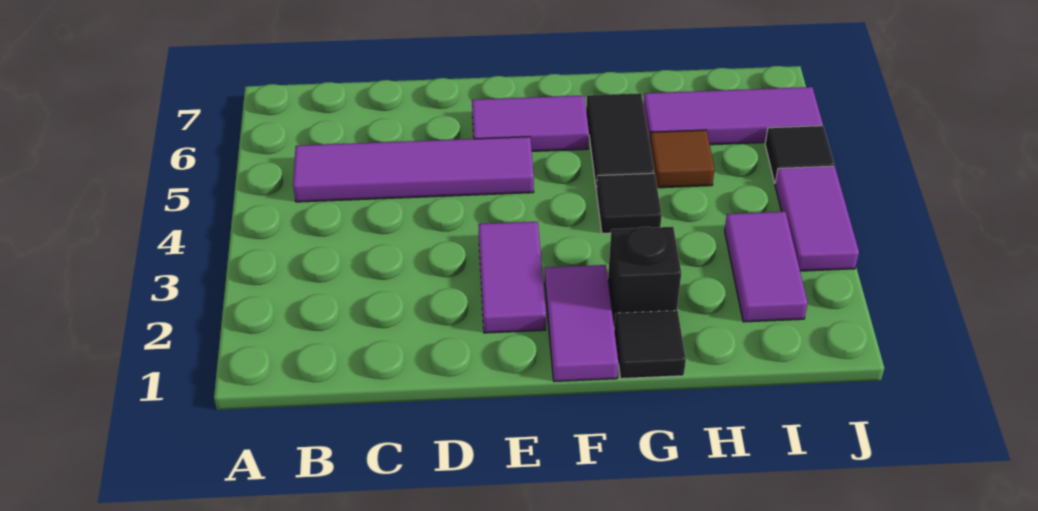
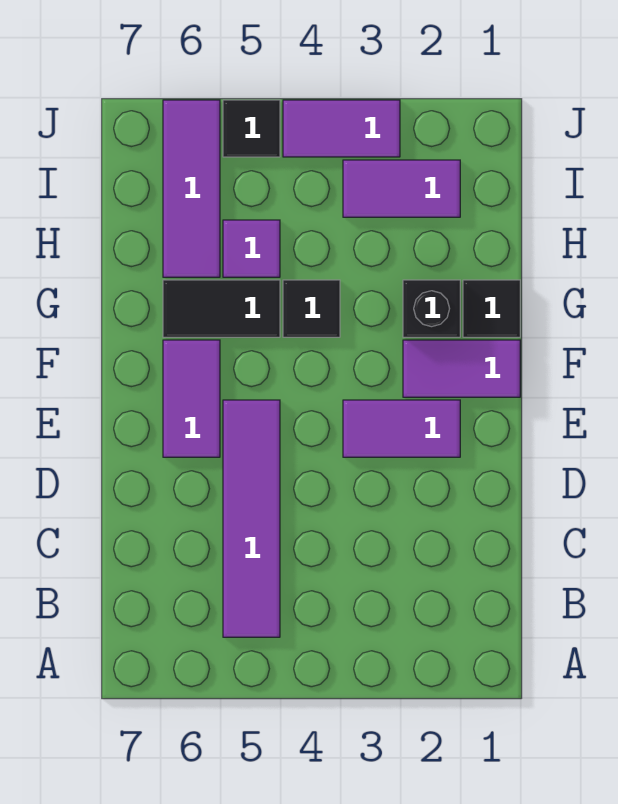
brown tile H5 level 1 -> purple tile H5 level 1

